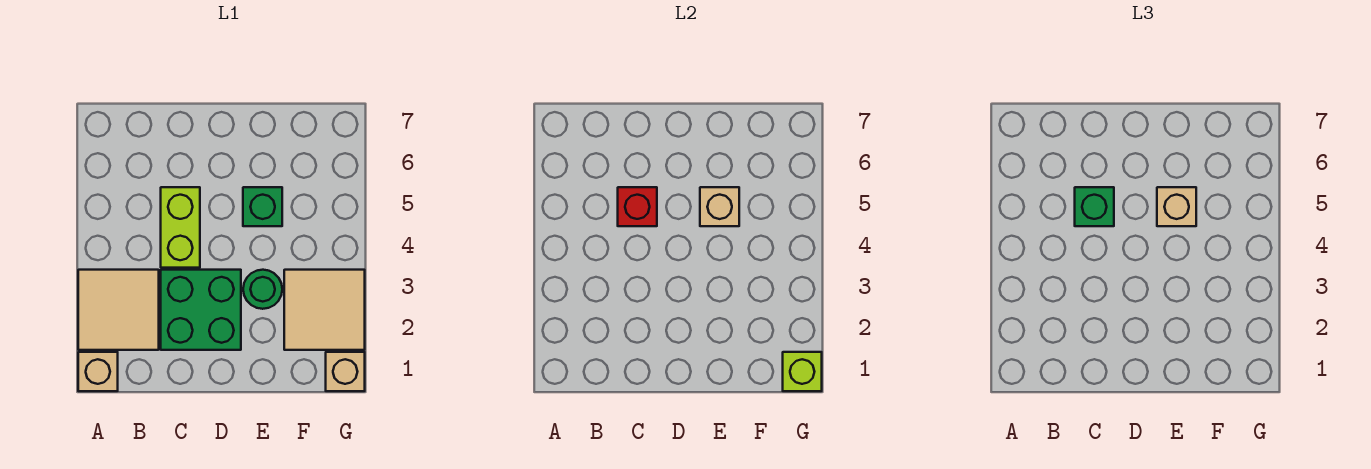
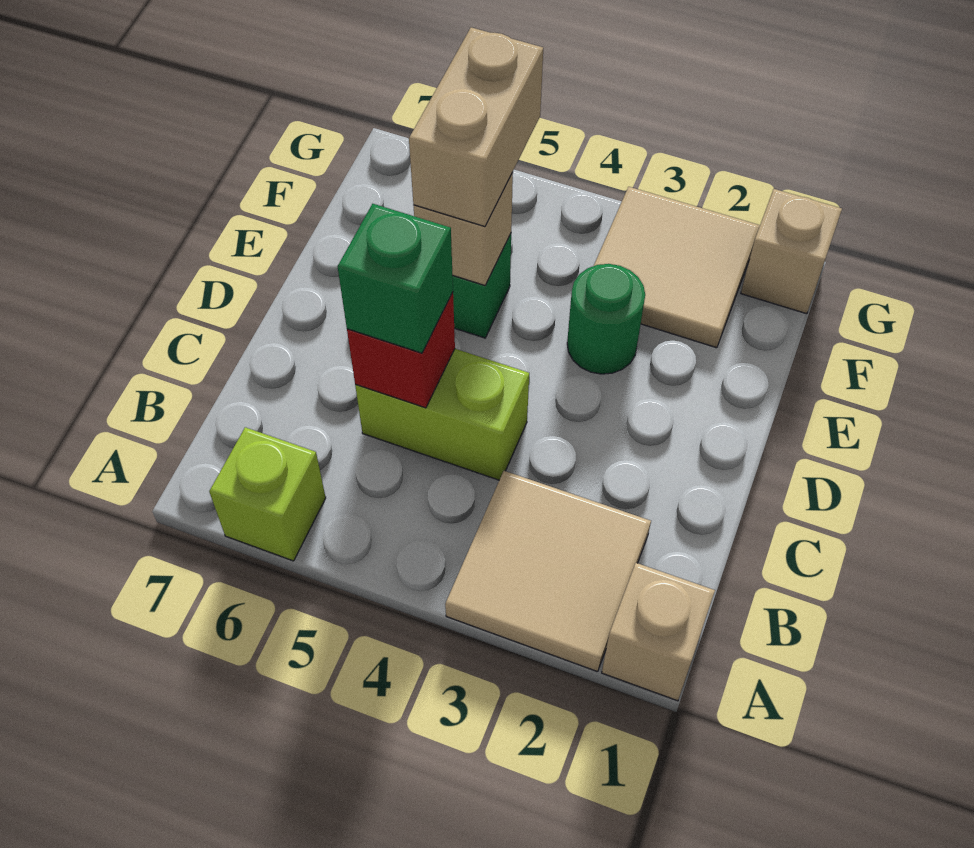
green brick C2:D3 level 1 -> none
tan brick E5 level 3 -> tan brick E5:F5 level 3
lime brick G1 level 2 -> lime brick A6 level 1

